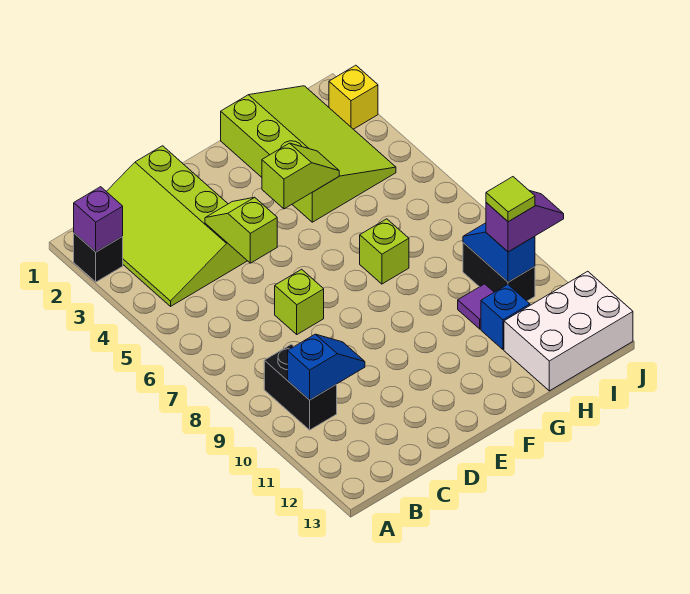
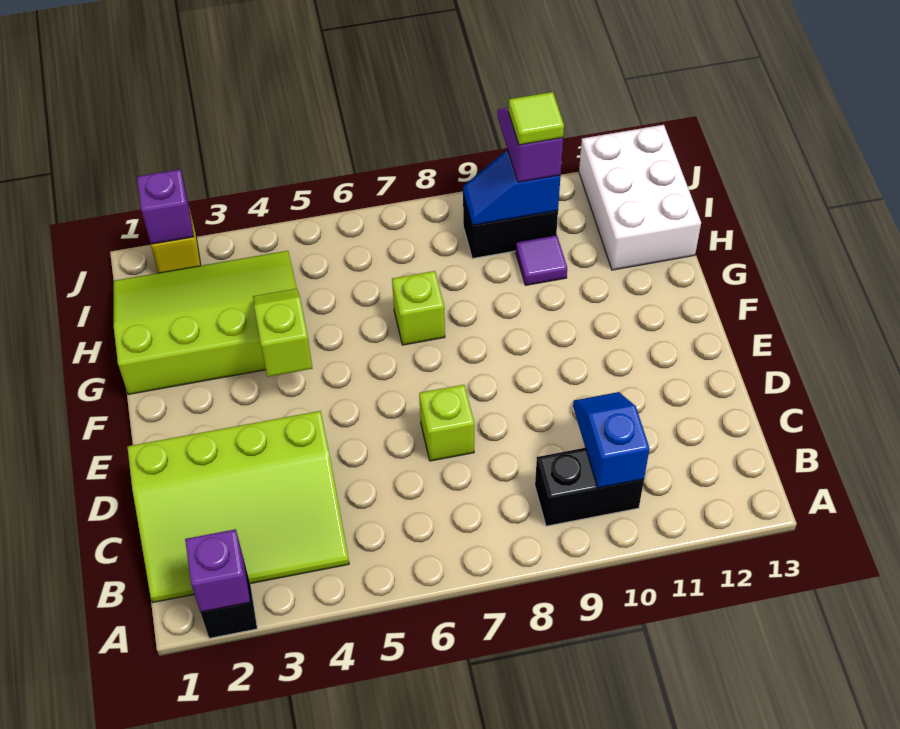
lime slope D4:D5 level 2 top 5 -> none
blue brick H11 level 1 -> none
none -> purple brick J2 level 2

